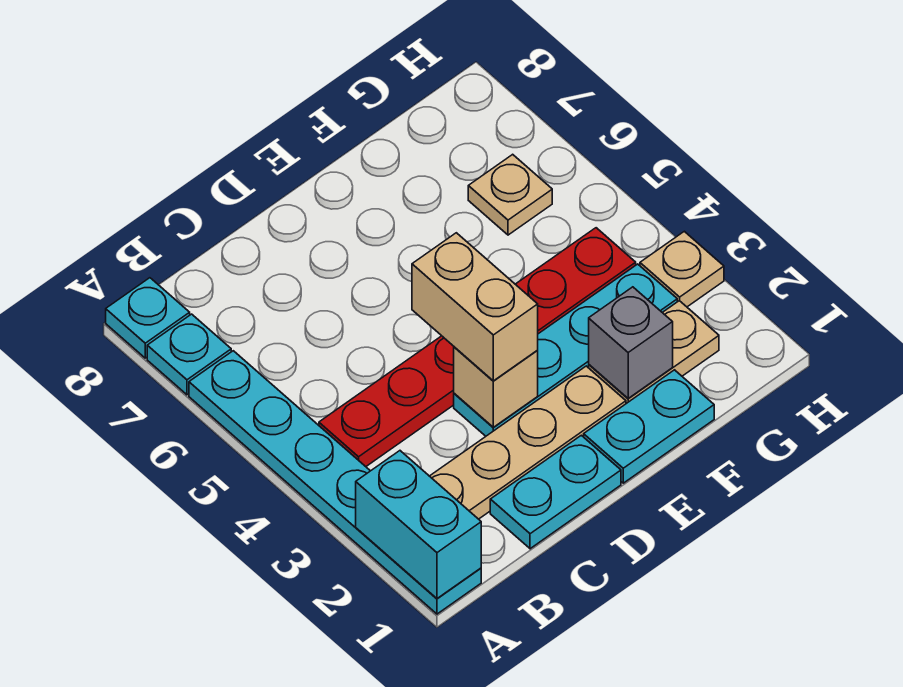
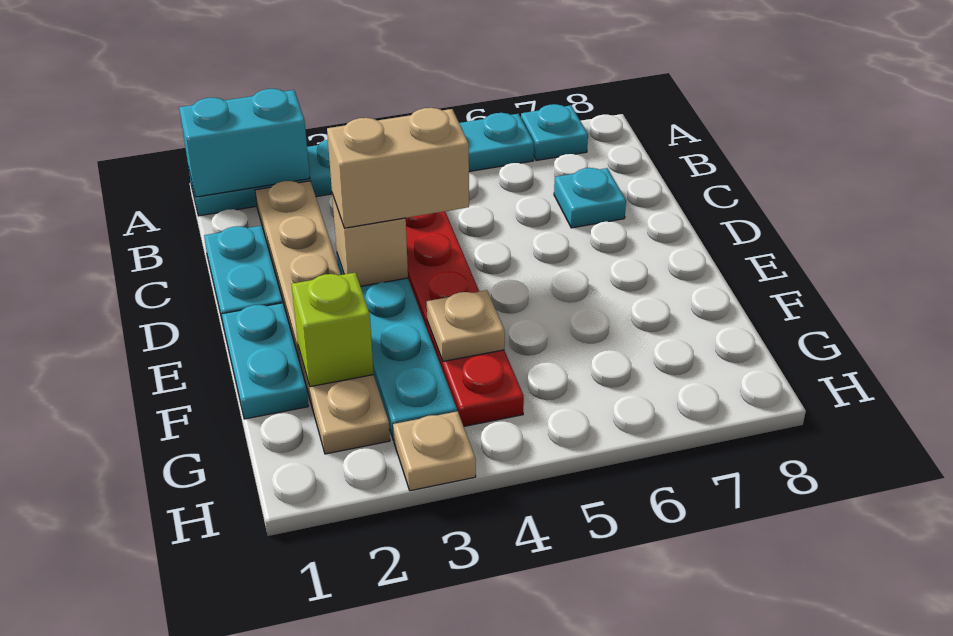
cyan plate A8 level 1 -> cyan plate C7 level 1
grey brick F2 level 2 -> lime brick F2 level 2
tan plate G6 level 1 -> tan plate F4 level 2

